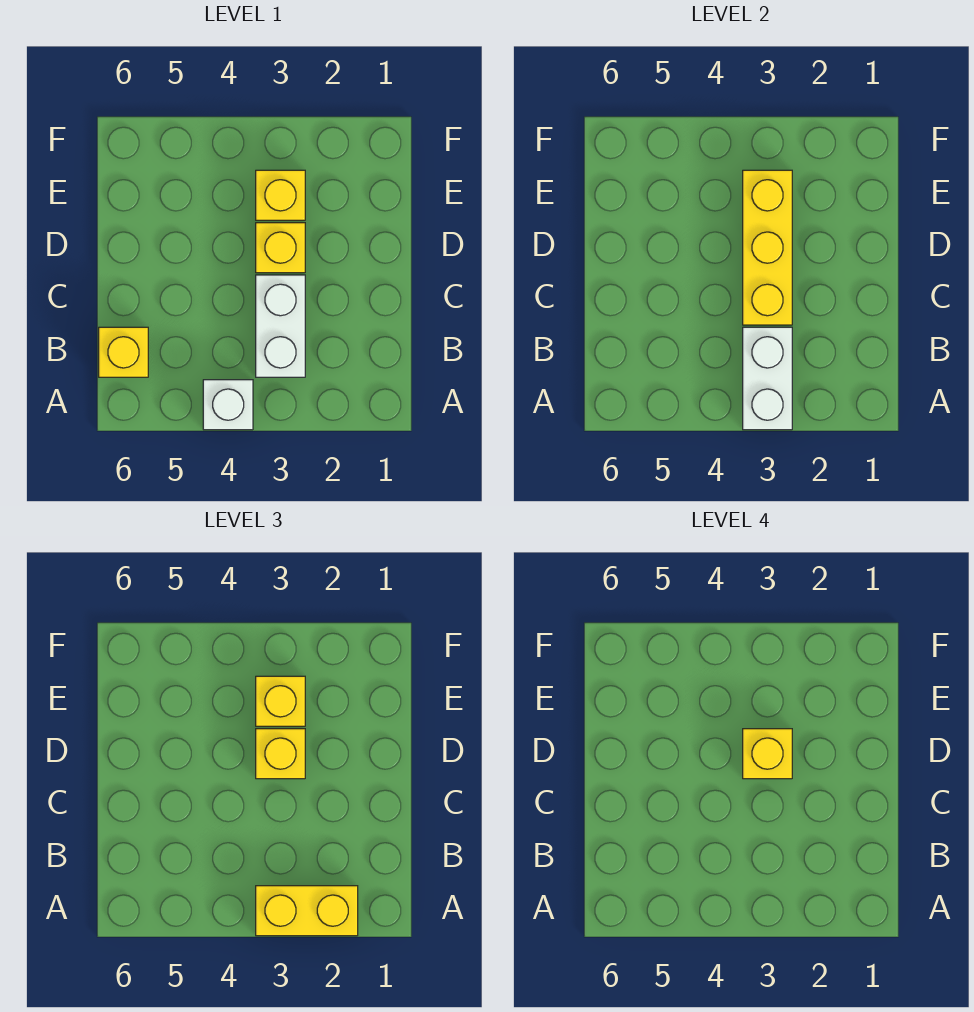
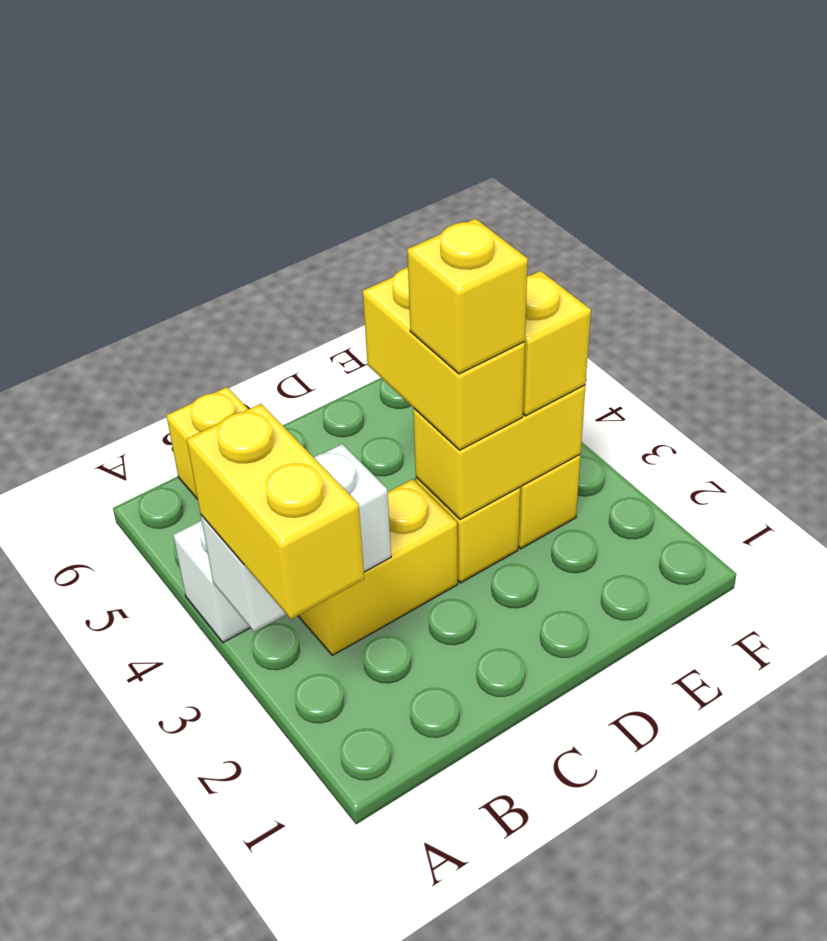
white brick B3:C3 level 1 -> yellow brick B3:C3 level 1
yellow brick C3:E3 level 2 -> yellow brick D3:E3 level 2
yellow brick D3 level 3 -> yellow brick D3:D4 level 3

